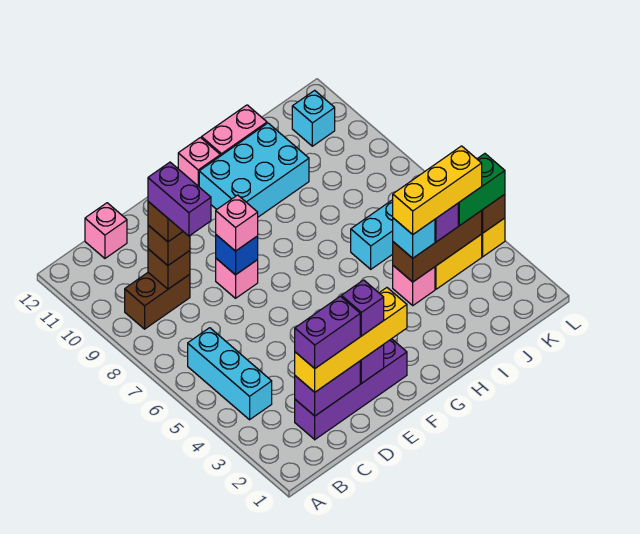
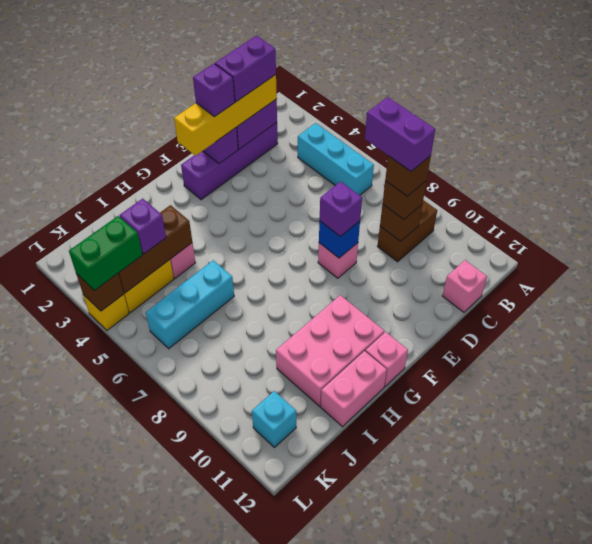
pink brick E8 level 3 -> purple brick E8 level 3
cyan brick G10:I11 level 1 -> pink brick G10:I11 level 1
cyan brick I4 level 3 -> none
yellow brick I4:K4 level 4 -> none

